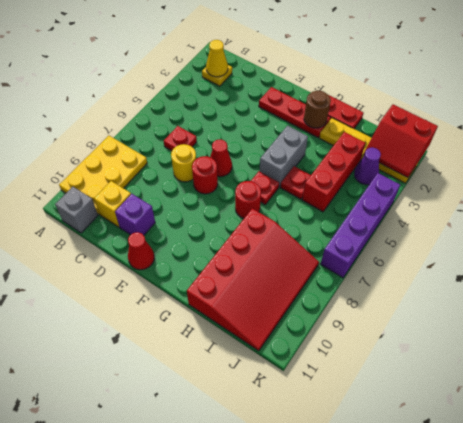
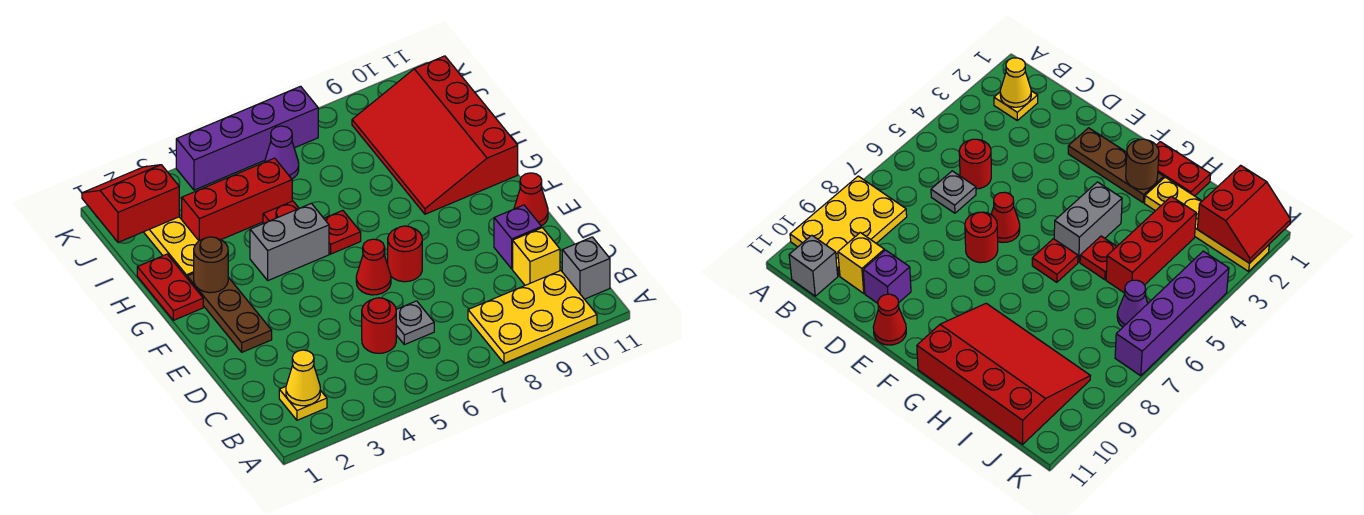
red plate C6 level 1 -> grey plate C6 level 1
yellow round brick D7 level 1 -> none
red plate E2:G2 level 1 -> brown plate E2:G2 level 1
red round brick G7 level 1 -> red round brick C5 level 1
red slope H8:J11 level 1 top H -> red slope G9:J11 level 1 top 11
red slope J1:K2 level 2 top 1 -> red slope J1:K2 level 2 top J
purple cone J3 level 1 -> purple cone J6 level 1

